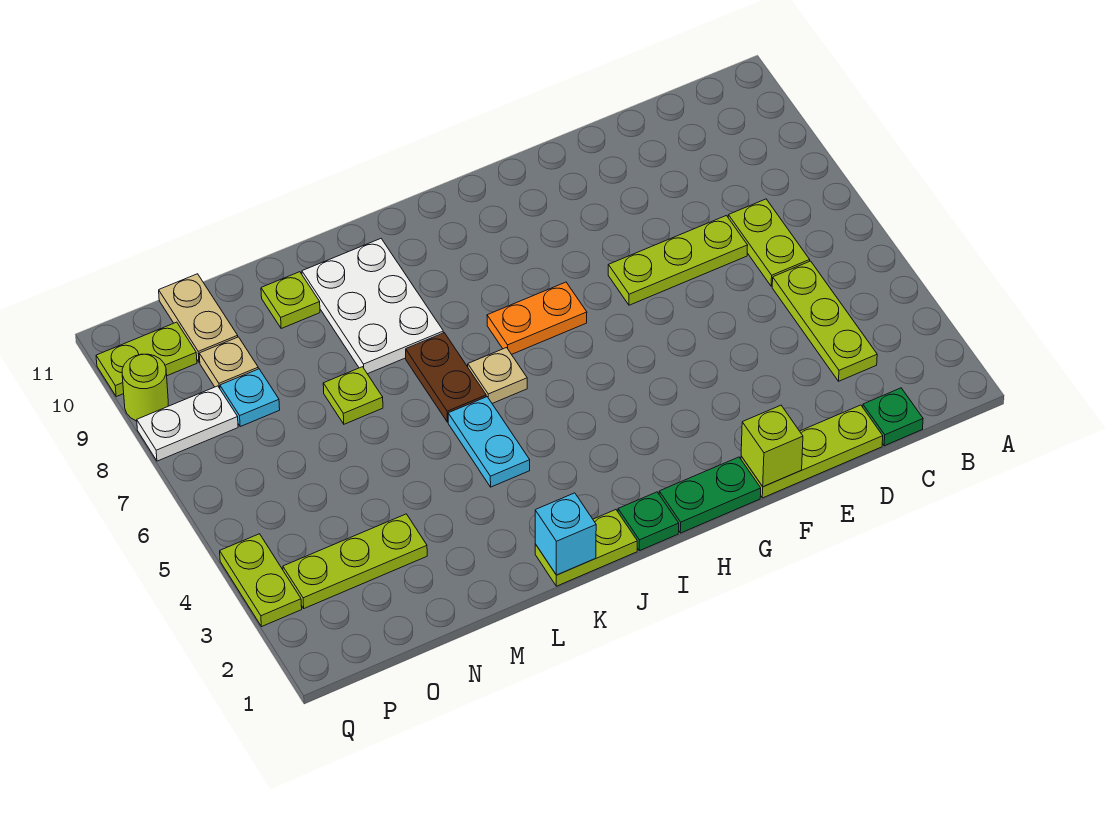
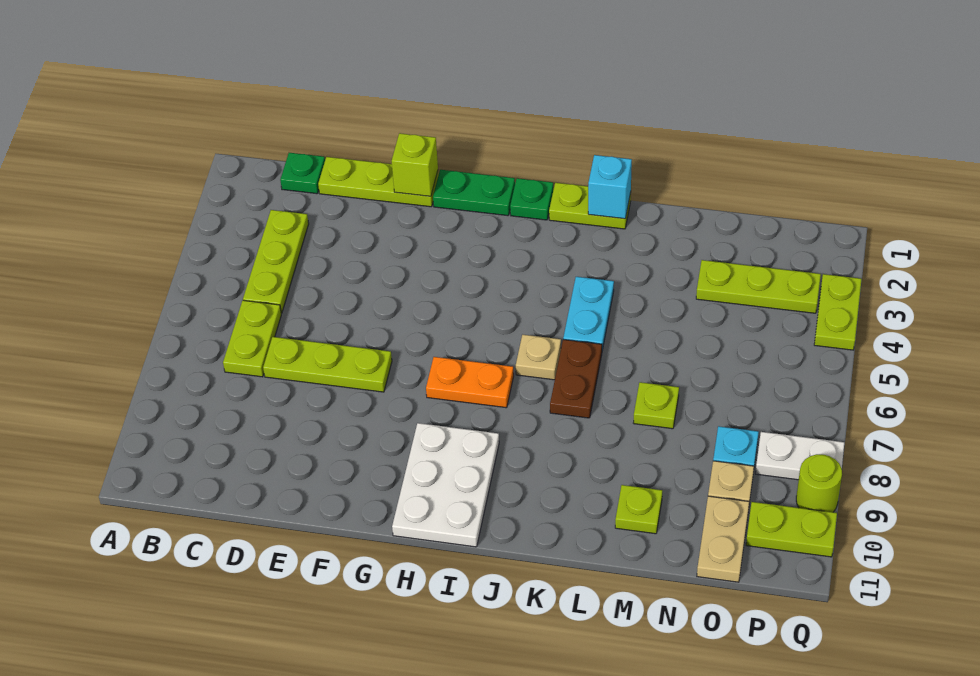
white plate K8:L10 level 1 -> white plate H9:I11 level 1

